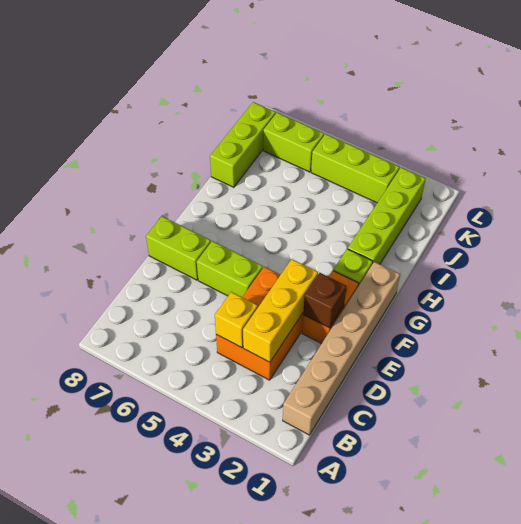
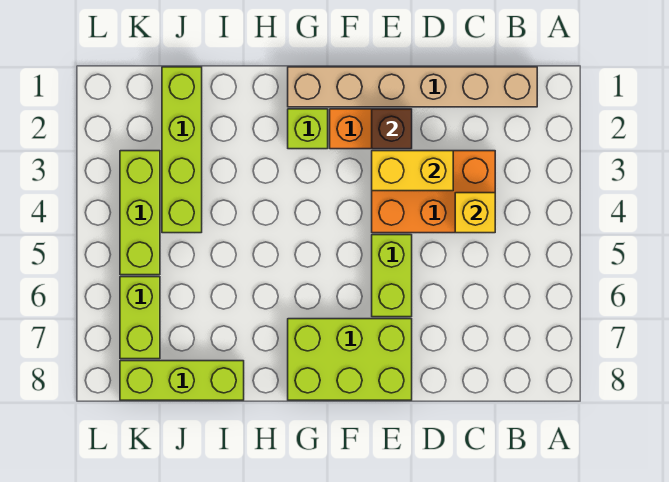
yellow brick C3:E3 level 2 -> yellow brick D3:E3 level 2
lime brick E7:E8 level 1 -> lime brick E7:G8 level 1
lime brick H2:K2 level 1 -> lime brick J1:J4 level 1

